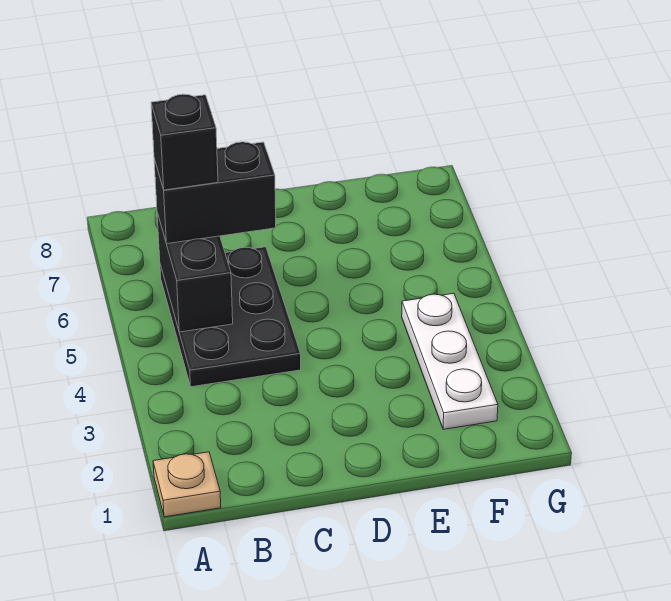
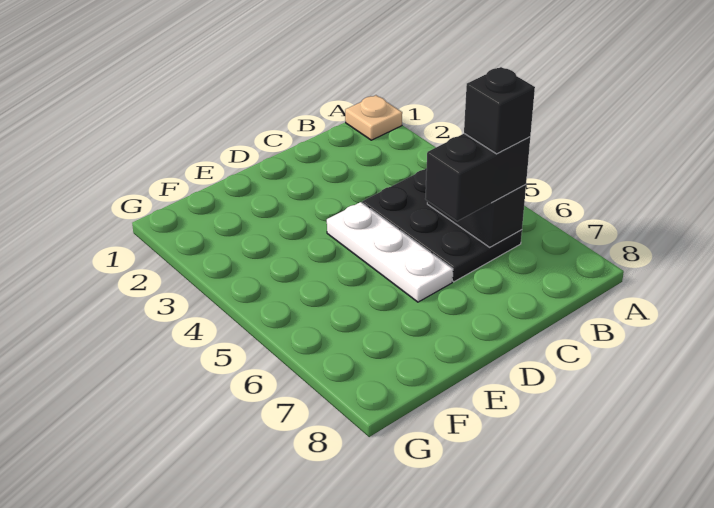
white plate F2:F4 level 1 -> white plate D4:D6 level 1

